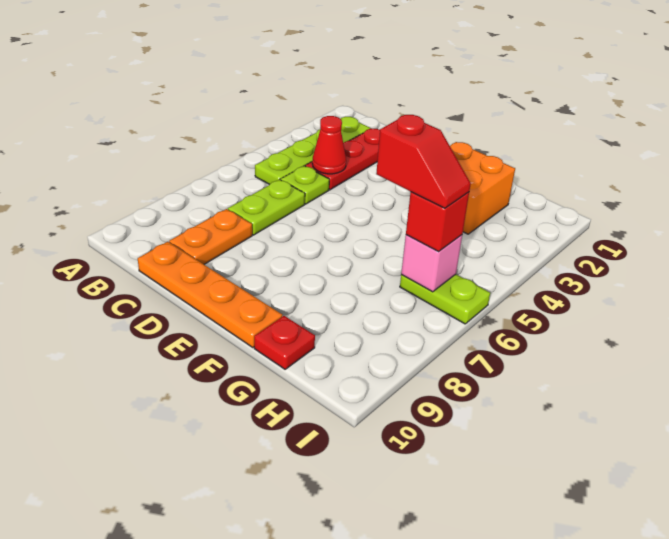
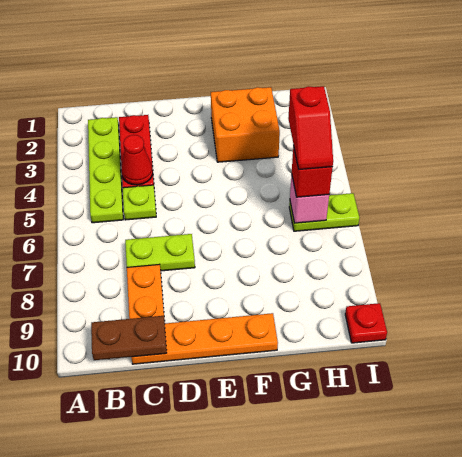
none -> brown plate B10:C10 level 2
lime plate C6:C7 level 1 -> lime plate C7:D7 level 1
red slope G6:H6 level 4 top G -> red slope H5:H6 level 4 top 5
red plate G10 level 1 -> red plate I10 level 1

